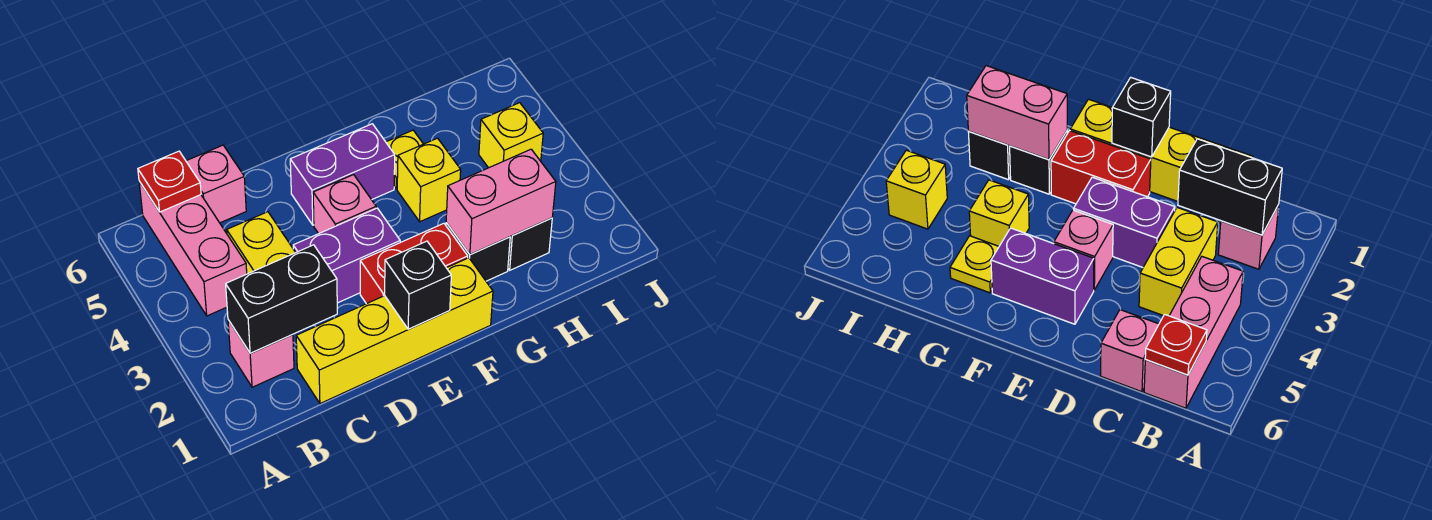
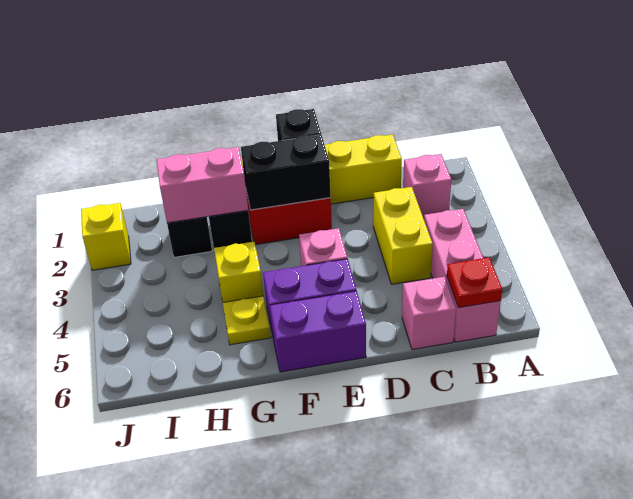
black brick B2:C2 level 2 -> black brick E2:F2 level 2
purple brick D3:E3 level 1 -> purple brick E6:F6 level 1
yellow brick I4 level 1 -> yellow brick J2 level 1

